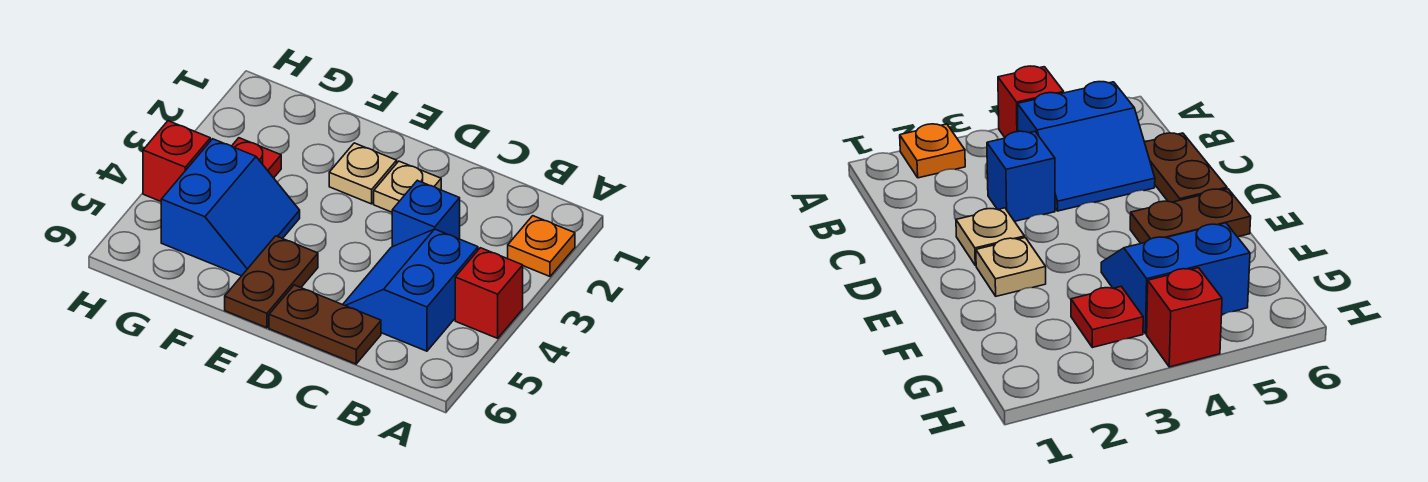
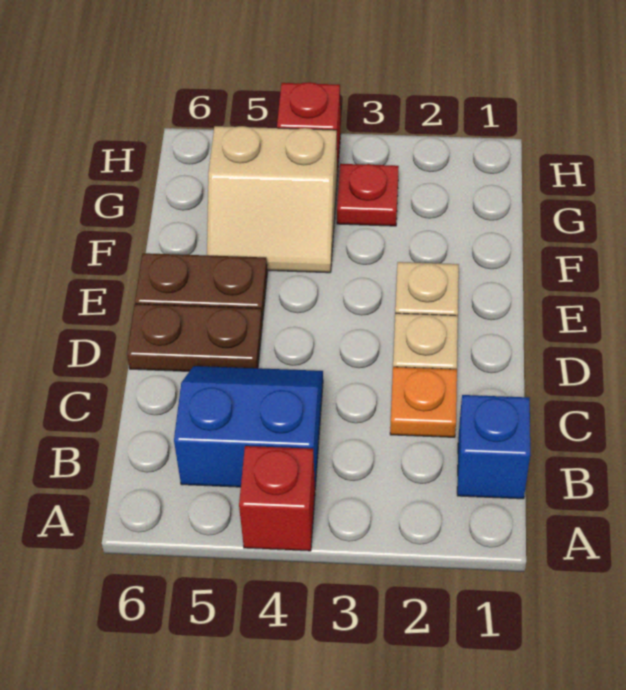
orange plate A2 level 1 -> orange plate C2 level 1
blue brick C3 level 1 -> blue brick B1 level 1
brown plate C6:D6 level 1 -> brown plate D5:D6 level 1
blue slope F4:G5 level 1 top G -> tan slope F4:G5 level 1 top G

